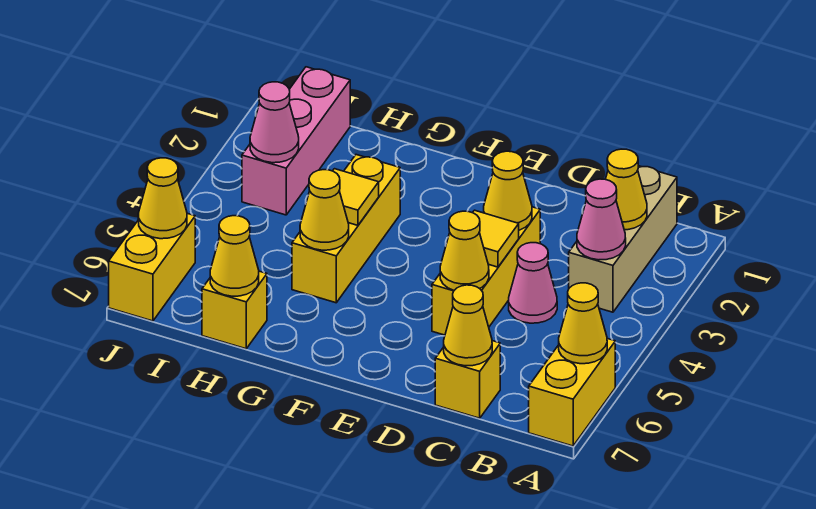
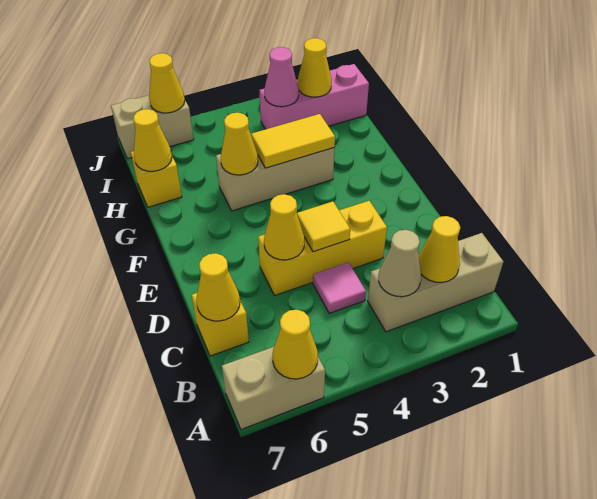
yellow brick A6:A7 level 1 -> tan brick A6:A7 level 1
pink cone B3 level 2 -> tan cone B3 level 2
pink cone C4 level 1 -> pink tile C4 level 1
yellow cone D3 level 2 -> yellow cone I2 level 2
yellow brick G3:G5 level 1 -> tan brick G3:G5 level 1
yellow tile G4 level 2 -> yellow tile G3:G4 level 2
yellow brick J6:J7 level 1 -> tan brick J6:J7 level 1

